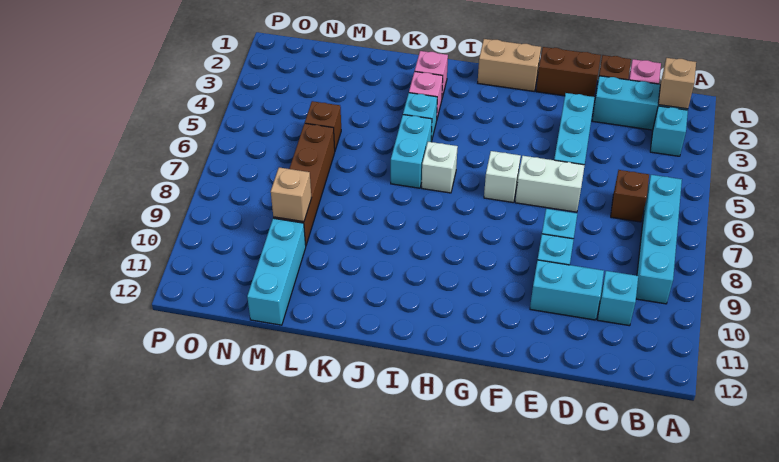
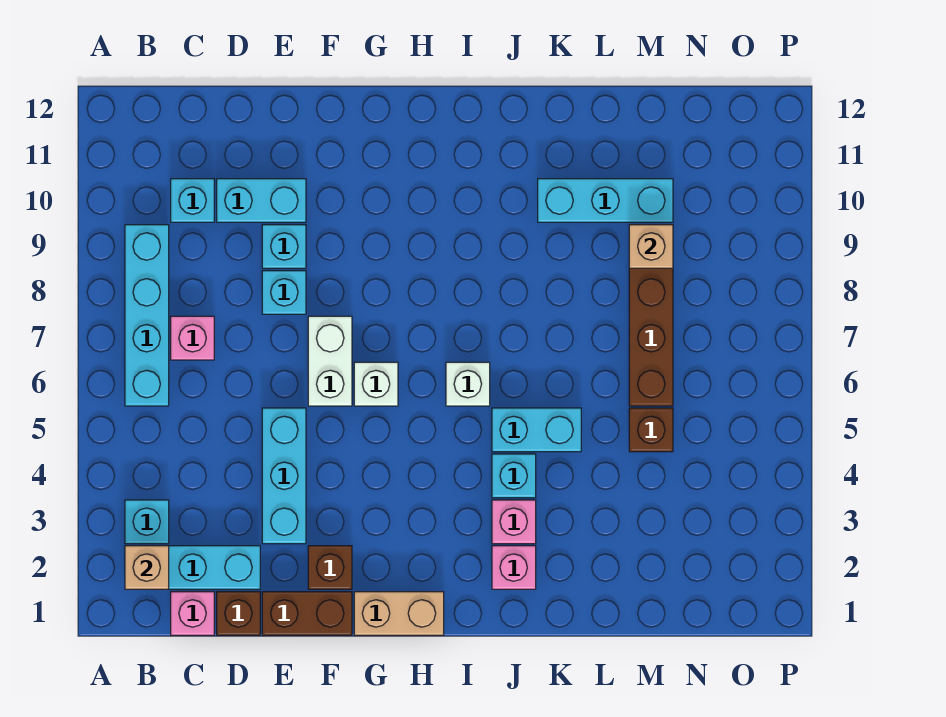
brown brick C6 level 1 -> brown brick F2 level 1
none -> pink brick C7 level 1
white brick E6:F6 level 1 -> white brick F6:F7 level 1
cyan brick J5:J6 level 1 -> cyan brick J5:K5 level 1
cyan brick M10:M12 level 1 -> cyan brick K10:M10 level 1

